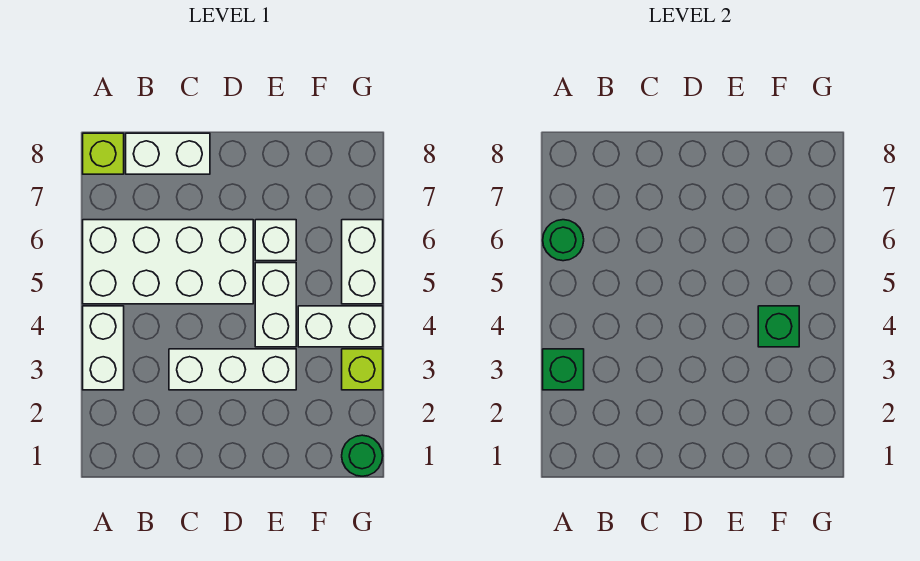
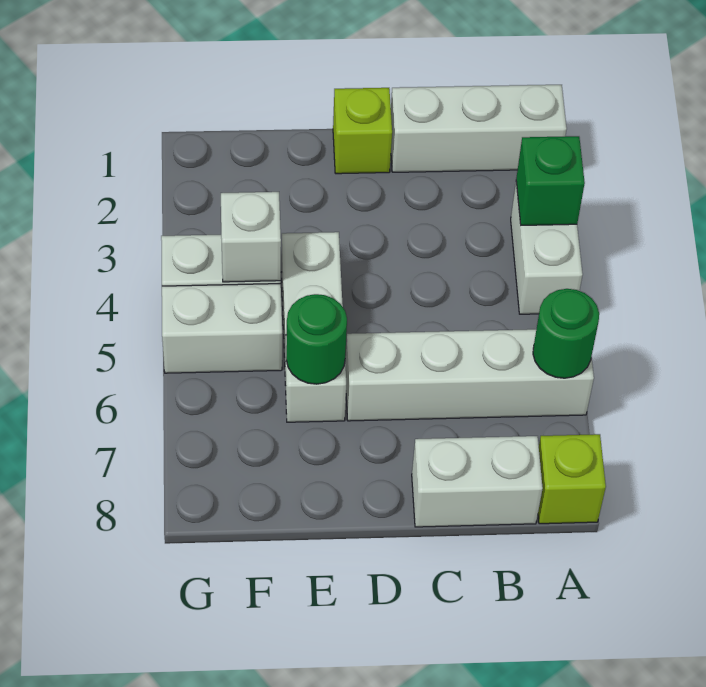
white brick A5:D6 level 1 -> white brick A6:D6 level 1
white brick C3:E3 level 1 -> white brick A1:C1 level 1
green brick F4 level 2 -> white brick F4 level 2
green round brick G1 level 1 -> green round brick E6 level 2
lime brick G3 level 1 -> lime brick D1 level 1
white brick G5:G6 level 1 -> white brick F5:G5 level 1

